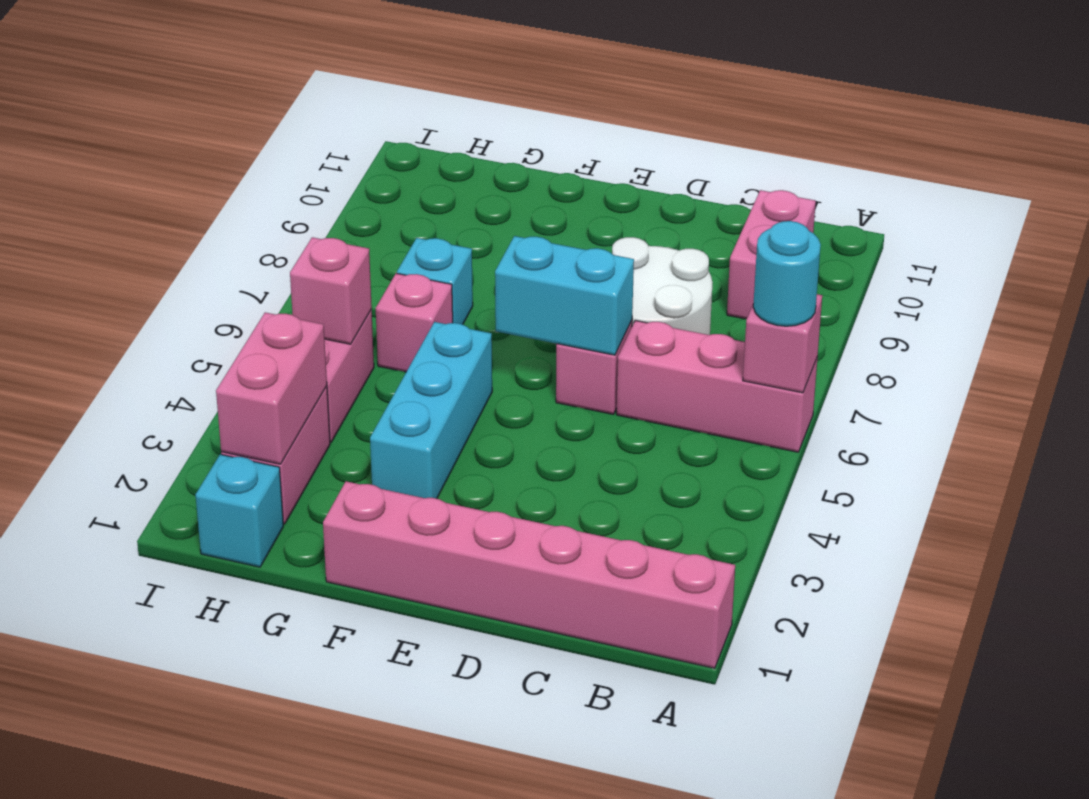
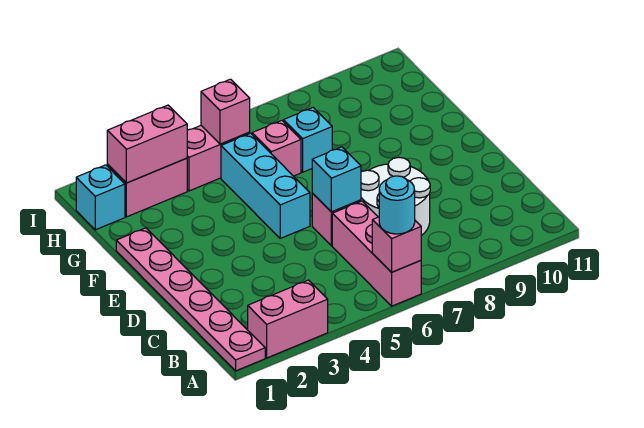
pink brick A1:F1 level 1 -> pink plate A1:F1 level 1
pink brick B9:B10 level 1 -> pink brick A2:A3 level 1
cyan brick D6:E6 level 2 -> cyan brick D6 level 2
cyan brick F3:F5 level 1 -> cyan brick E5:G5 level 1

